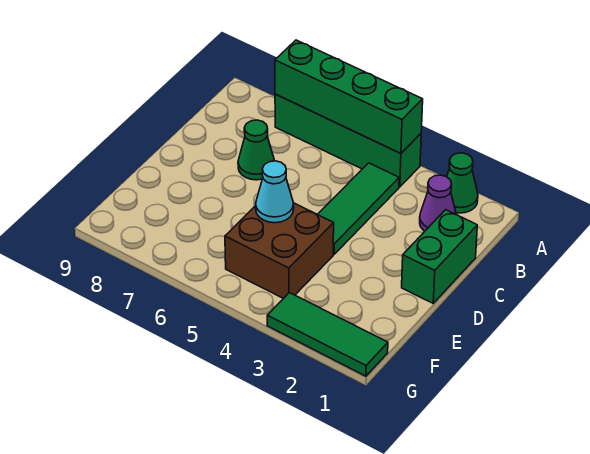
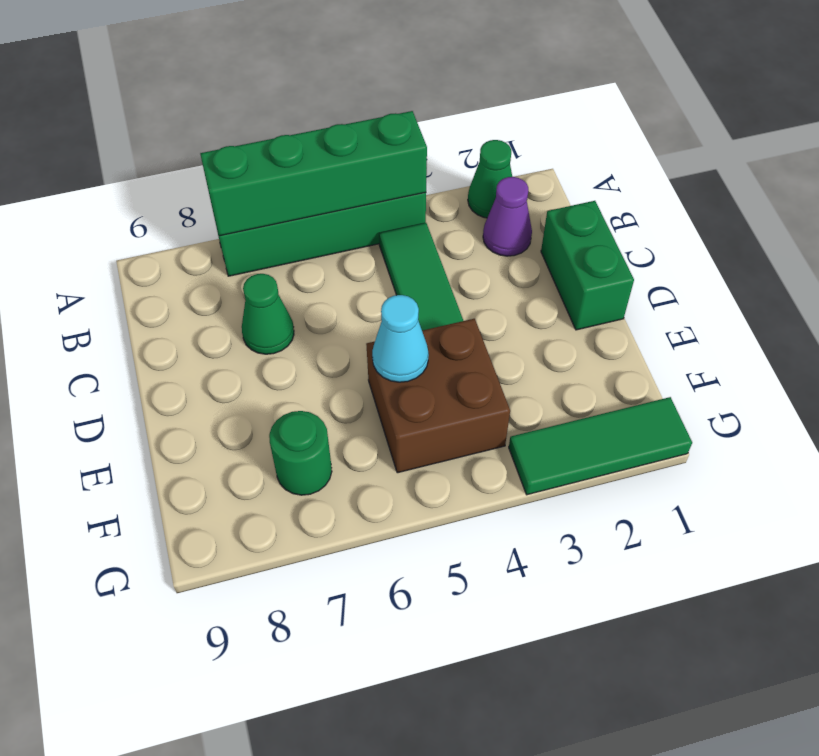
none -> green round brick F7 level 1

